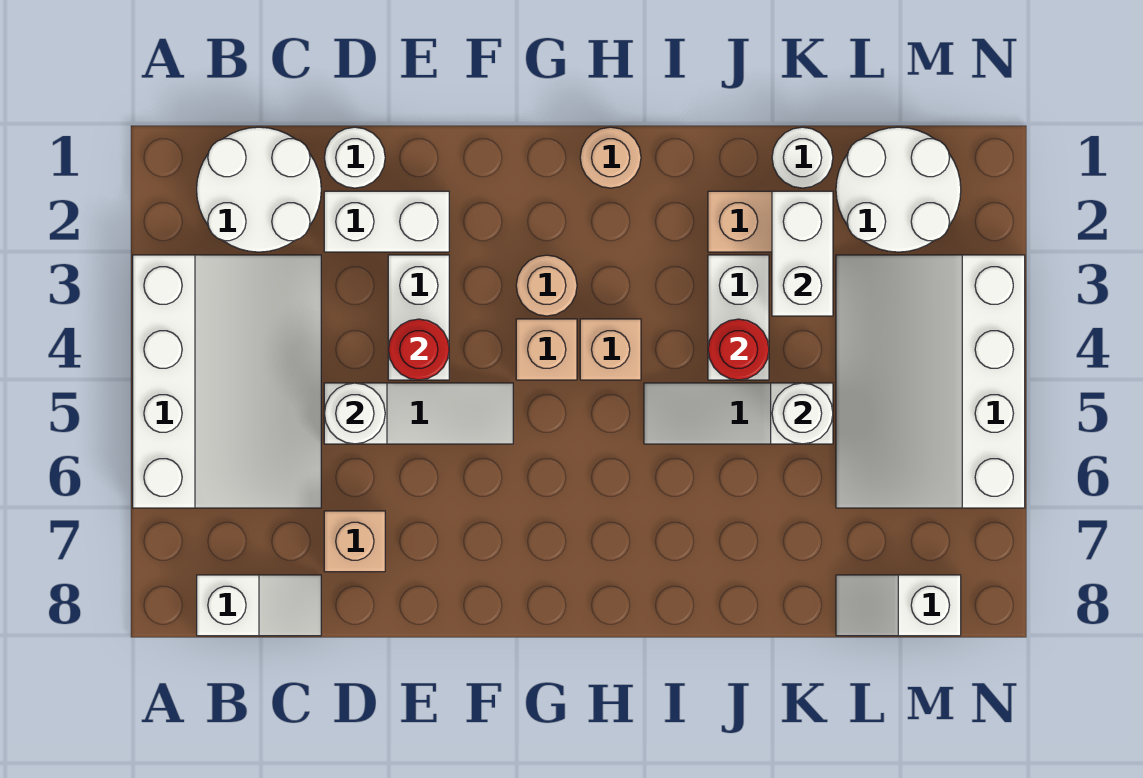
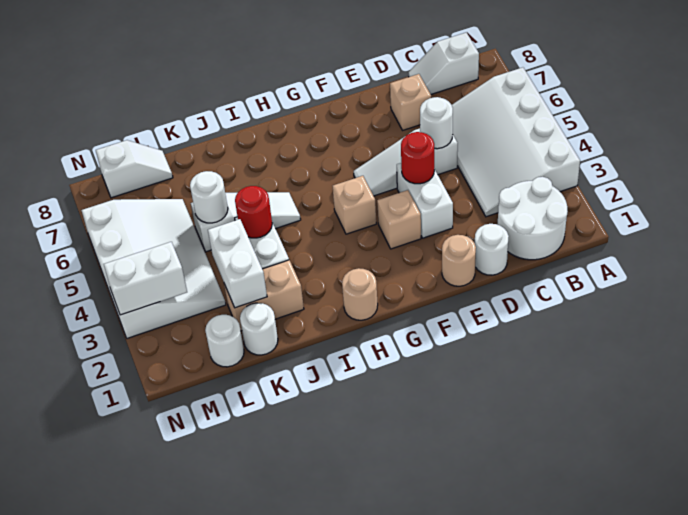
white brick D2:E2 level 1 -> white brick M3:N3 level 2
tan round brick G3 level 1 -> tan round brick E1 level 1
tan brick H4 level 1 -> tan brick F3 level 1
white round brick L1:M2 level 1 -> white round brick L1 level 1

